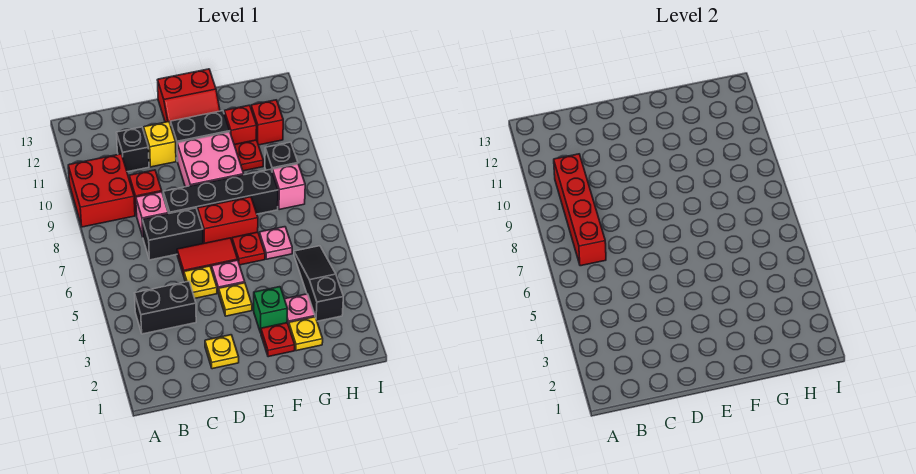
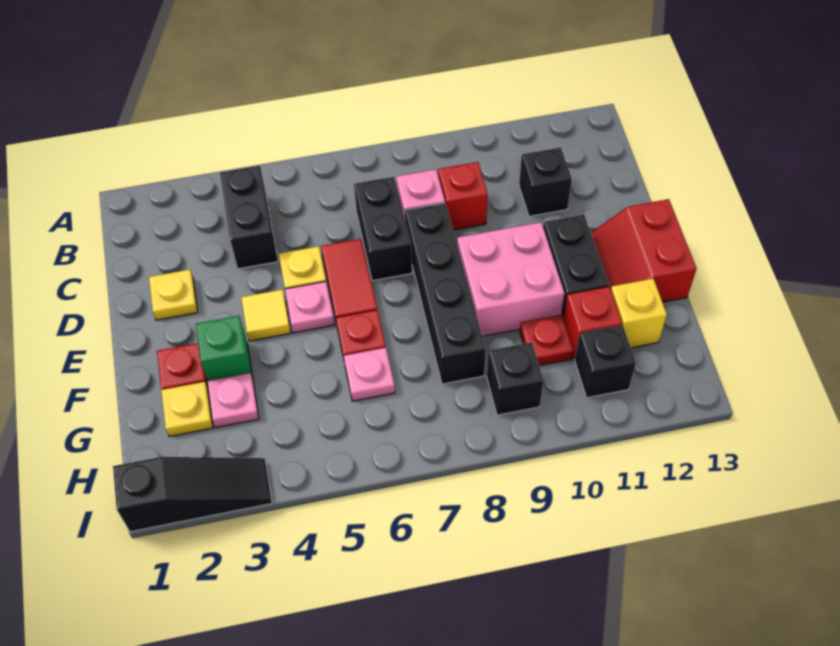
red brick A9:B10 level 1 -> none
red brick B7:B10 level 2 -> none
yellow brick D11 level 1 -> yellow brick G12 level 1
yellow plate E4 level 1 -> yellow tile E4 level 1
red brick E7:F7 level 1 -> none
black slope H3:H5 level 1 top 3 -> black slope I1:I3 level 1 top 1
pink brick H8 level 1 -> none
red brick H11 level 1 -> black brick H11 level 1

